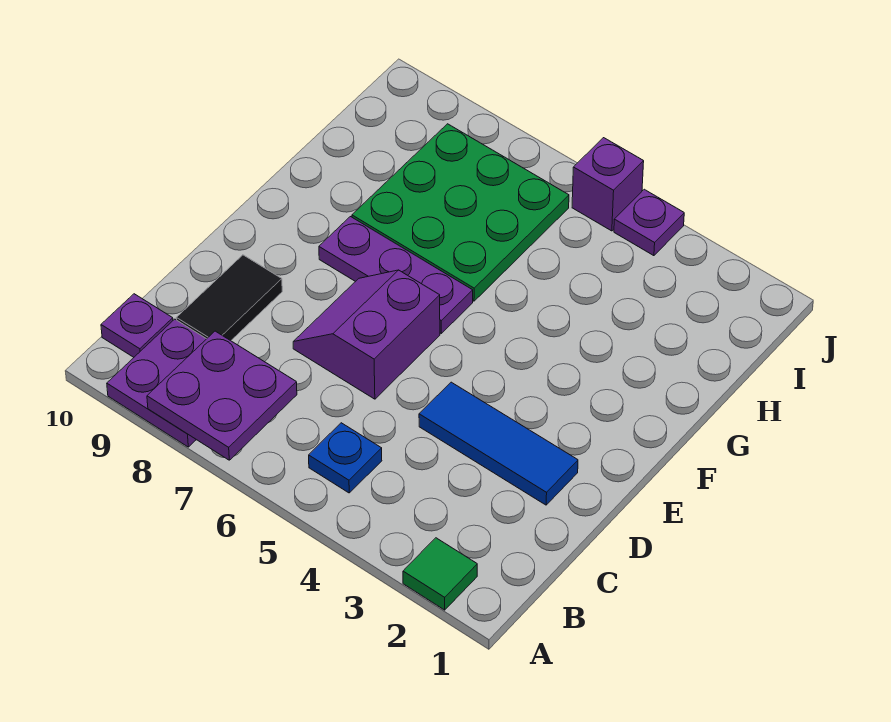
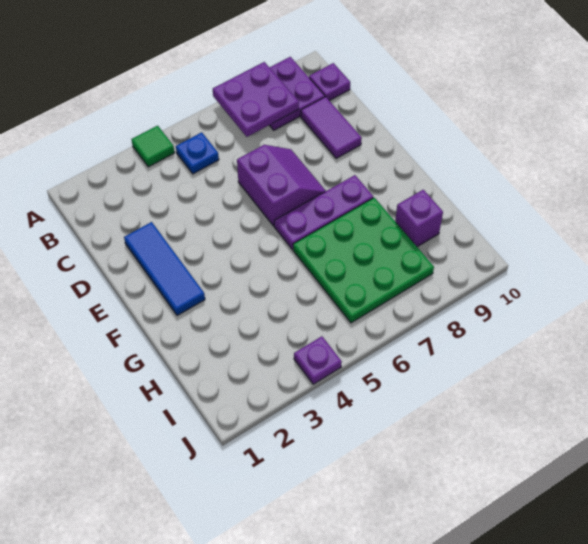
green tile A2 level 1 -> green tile A4 level 1
black tile C9:D9 level 1 -> purple tile C9:D9 level 1
blue tile D2:D4 level 1 -> blue tile D2:F2 level 1
purple brick J5 level 1 -> purple brick H9 level 1

